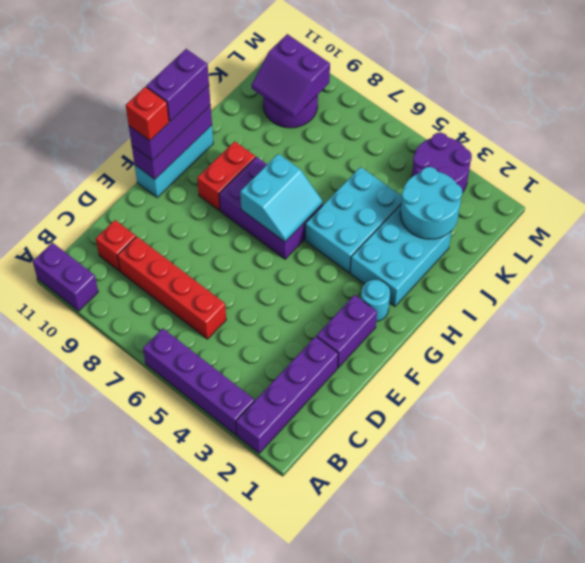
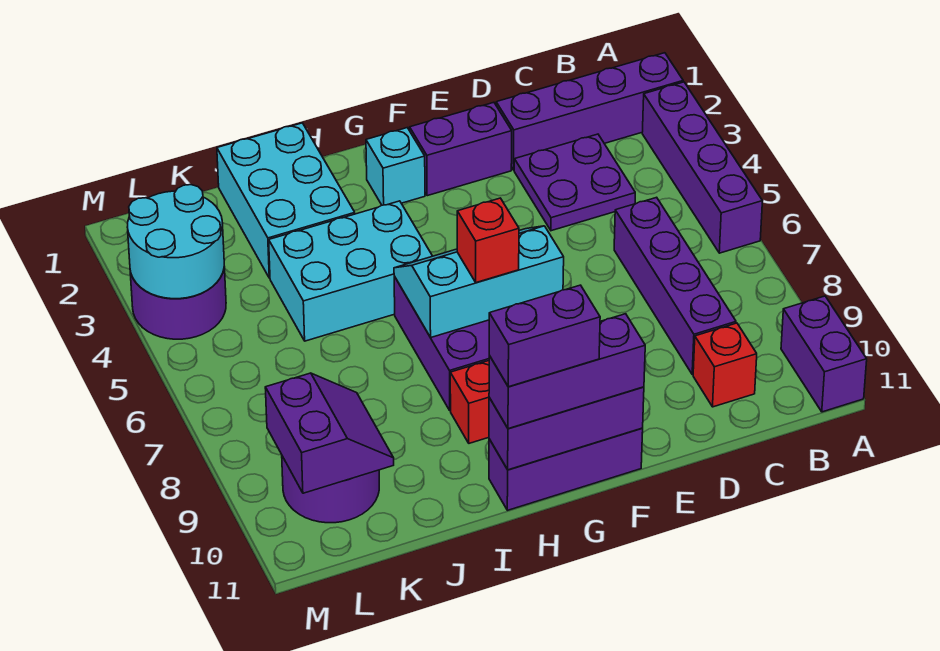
none -> purple plate C3:D4 level 1
red brick C6:C9 level 1 -> purple brick C6:C9 level 1
cyan brick F11:H11 level 1 -> purple brick F11:H11 level 1
red brick F11 level 4 -> red brick G7 level 3
cyan round brick G2 level 1 -> cyan brick G2 level 1
cyan slope G6:H7 level 2 top 7 -> cyan slope F6:H7 level 2 top 7
cyan brick H2:J3 level 1 -> cyan brick I1:J3 level 1
cyan round brick J2:K3 level 2 -> cyan round brick L3:M4 level 2

